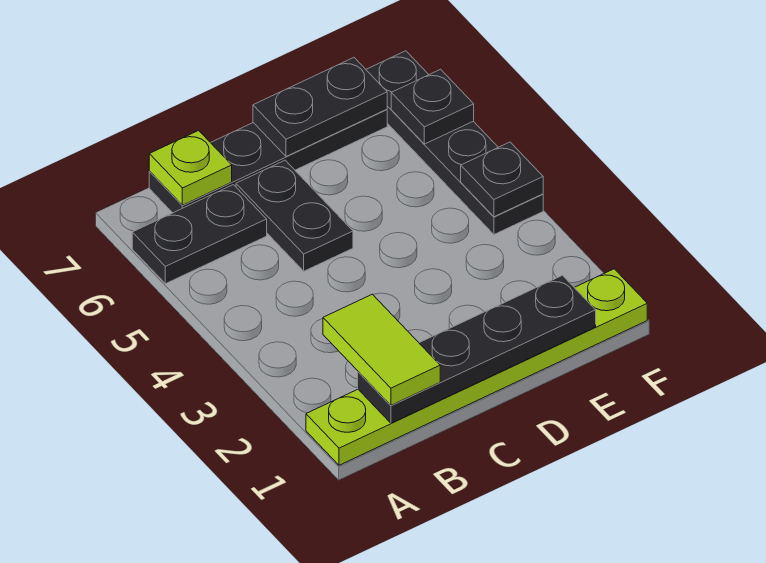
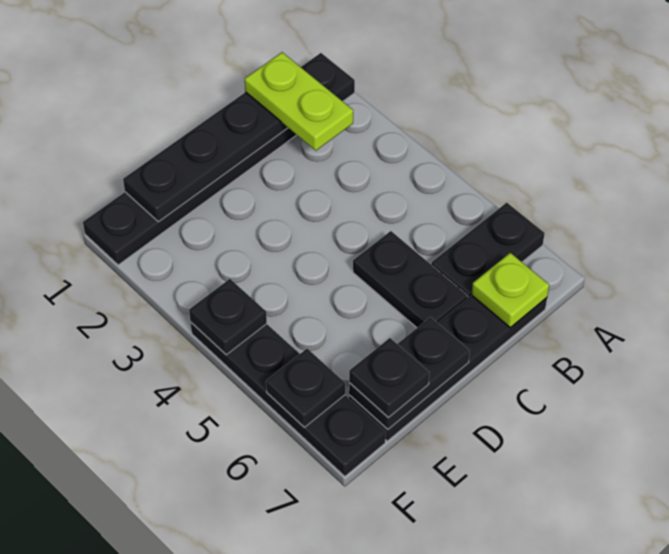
lime plate A1:F1 level 1 -> black plate A1:F1 level 1
lime tile B1:B2 level 3 -> lime plate B1:B2 level 3
none -> black plate E7 level 3

